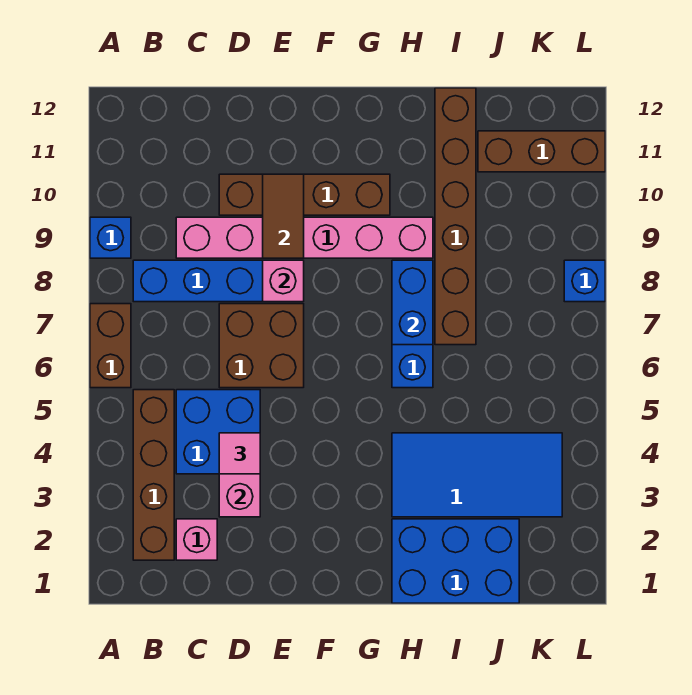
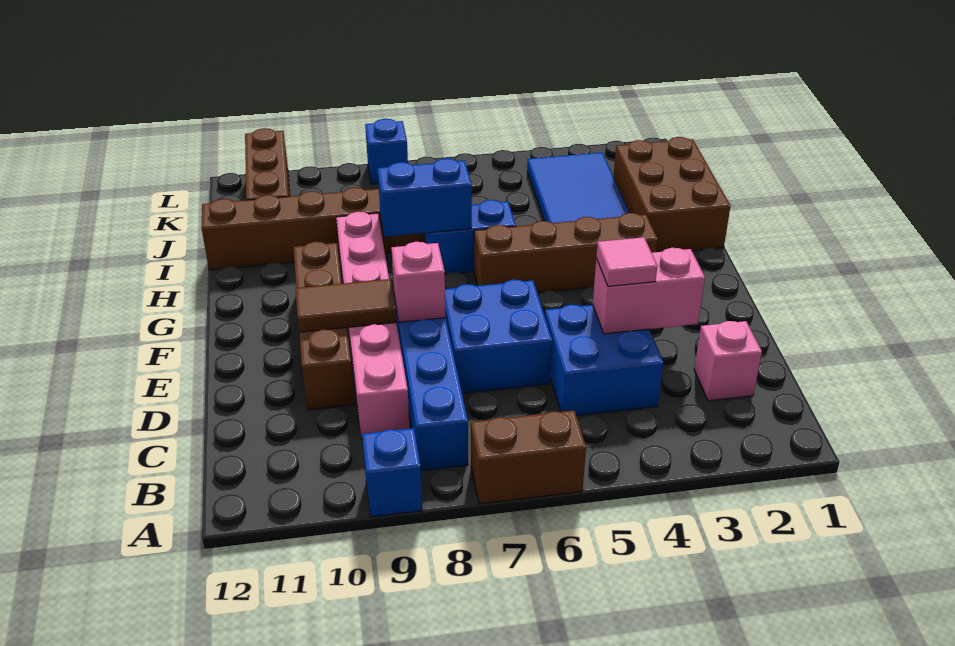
brown brick B2:B5 level 1 -> brown brick G3:G6 level 1
brown brick D6:E7 level 1 -> blue brick D6:E7 level 1
blue brick H1:J2 level 1 -> brown brick H1:J2 level 1

